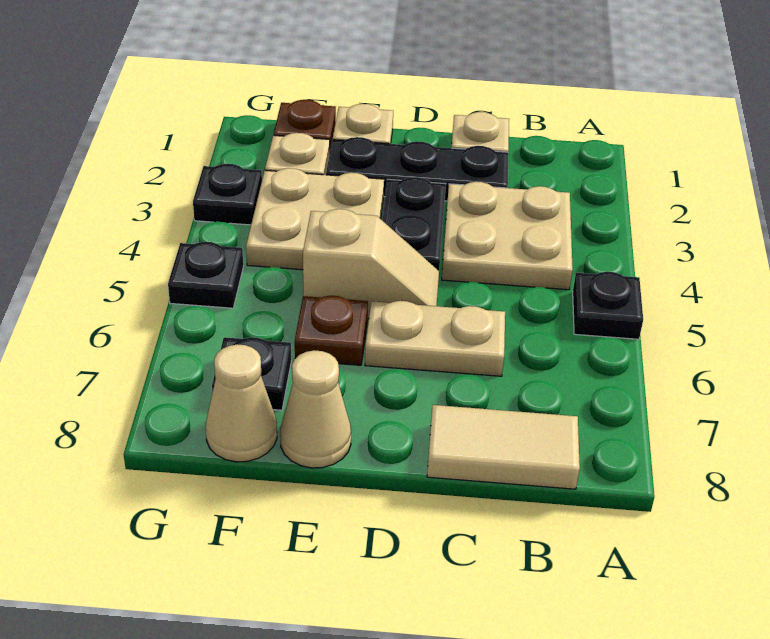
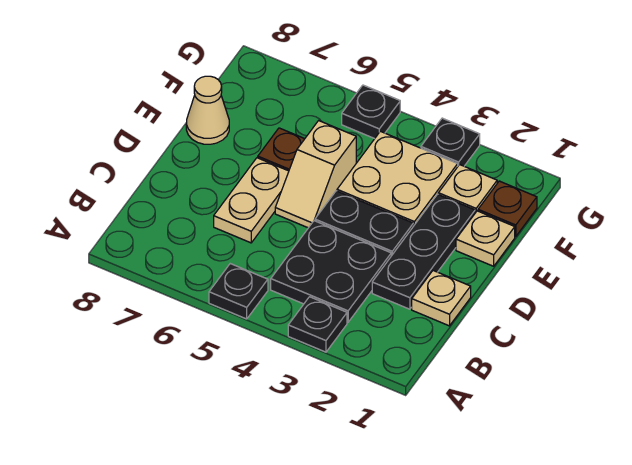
tan plate B3:C4 level 1 -> black plate B3:C4 level 1
tan tile B8:C8 level 1 -> none
black plate F7 level 1 -> black plate A3 level 1
tan cone F8 level 1 -> none

